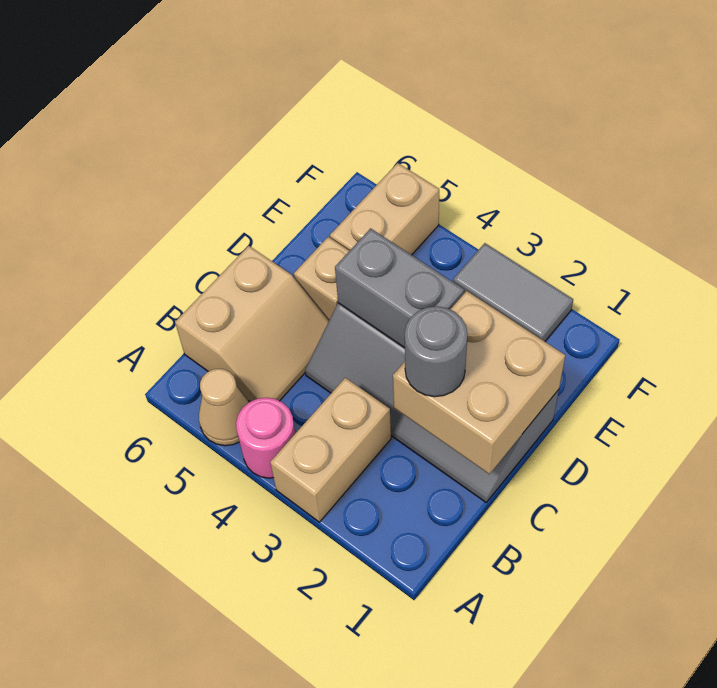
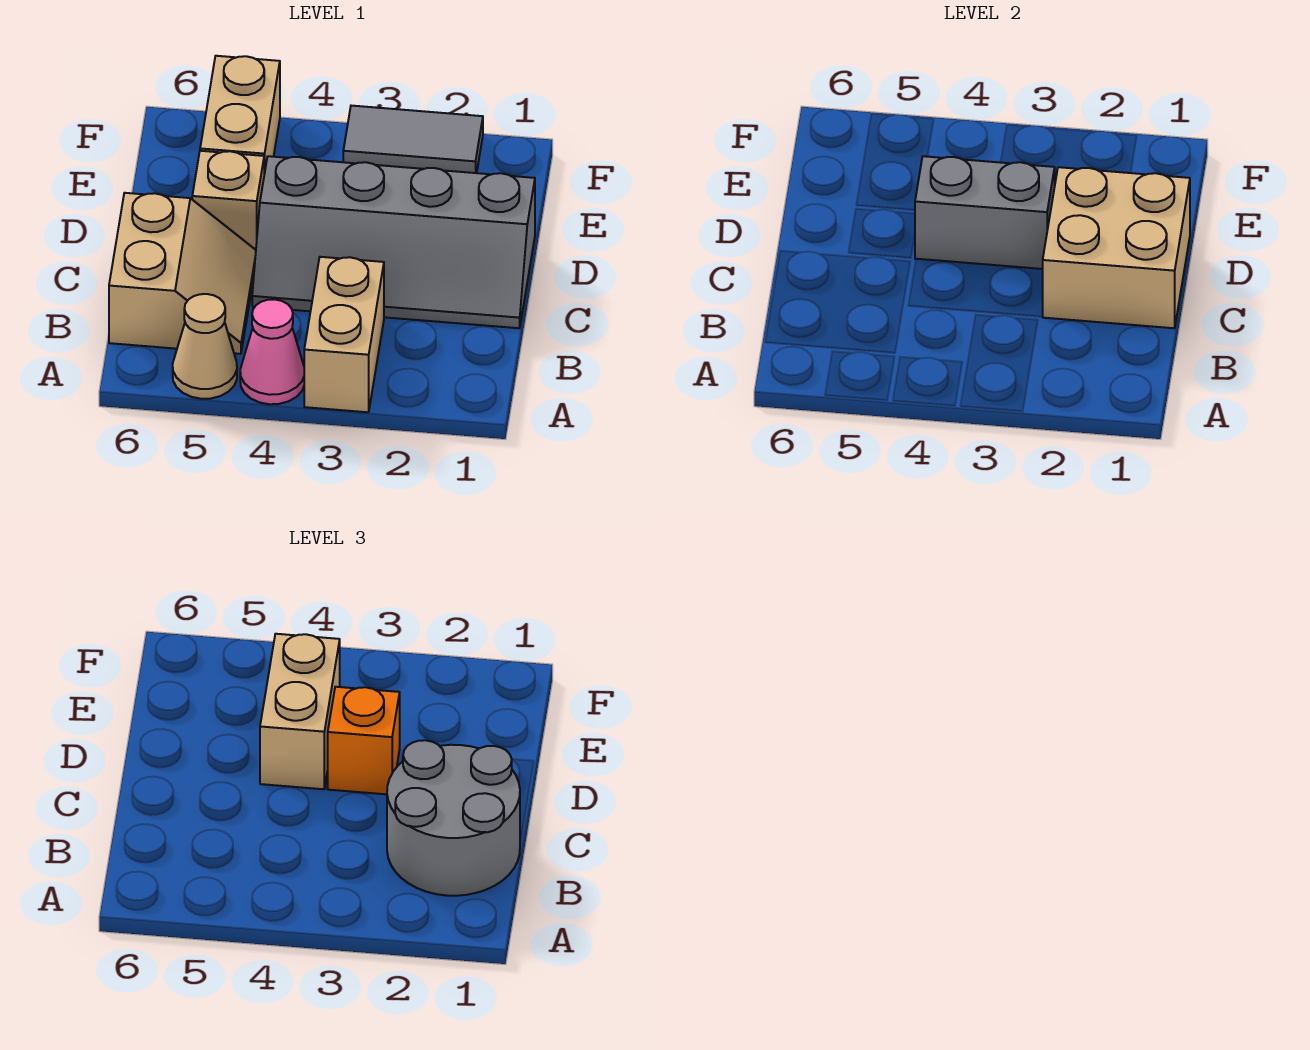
pink round brick A4 level 1 -> pink cone A4 level 1
grey round brick C2 level 3 -> grey round brick B1:C2 level 3
none -> orange brick D3 level 3
none -> tan brick D4:E4 level 3

